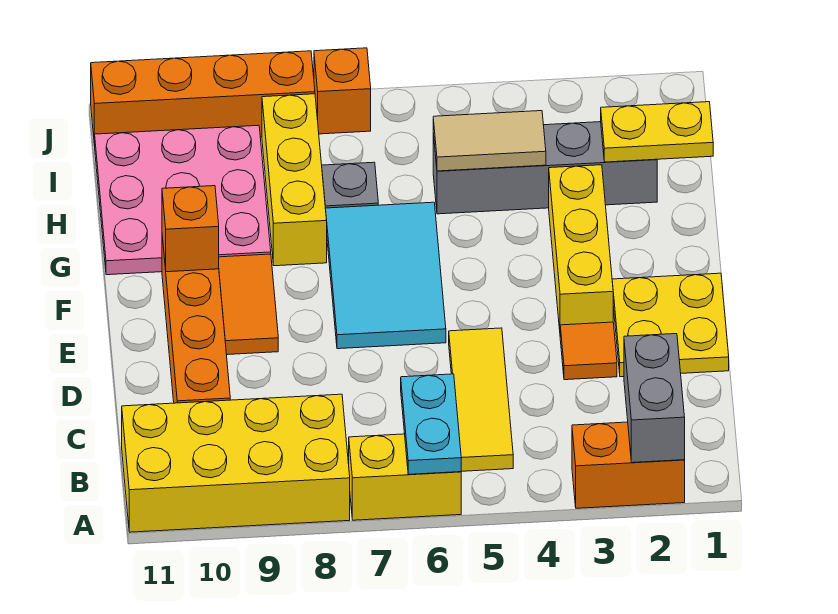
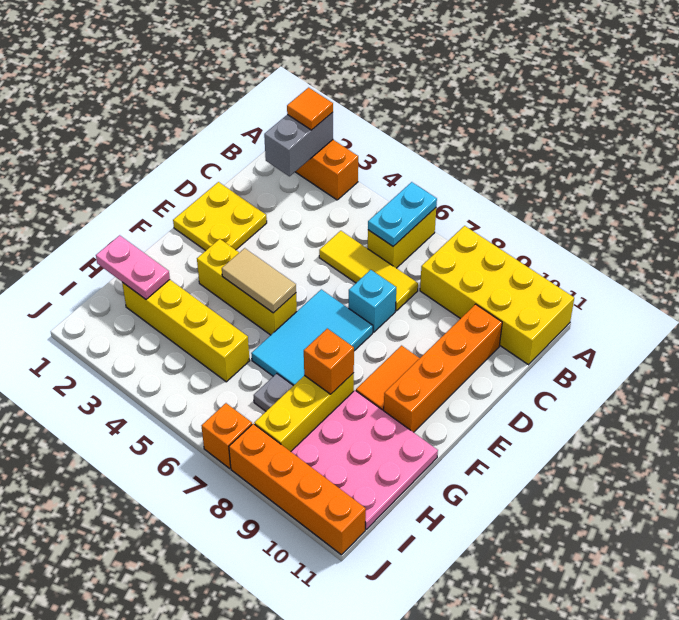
yellow brick A6:A7 level 1 -> yellow brick A6:B6 level 1
yellow tile B5:D5 level 1 -> yellow tile C5:C7 level 1
orange tile D3 level 1 -> orange tile A2 level 3
none -> cyan brick D7 level 1
yellow brick E3:G3 level 1 -> yellow brick F3:F5 level 1
orange brick F10 level 2 -> orange brick G8 level 2
yellow plate H1:H2 level 2 -> pink plate H1:H2 level 2
grey brick H2:H5 level 1 -> yellow brick H2:H5 level 1
tan tile H4:H5 level 2 -> tan tile F4:F5 level 2

